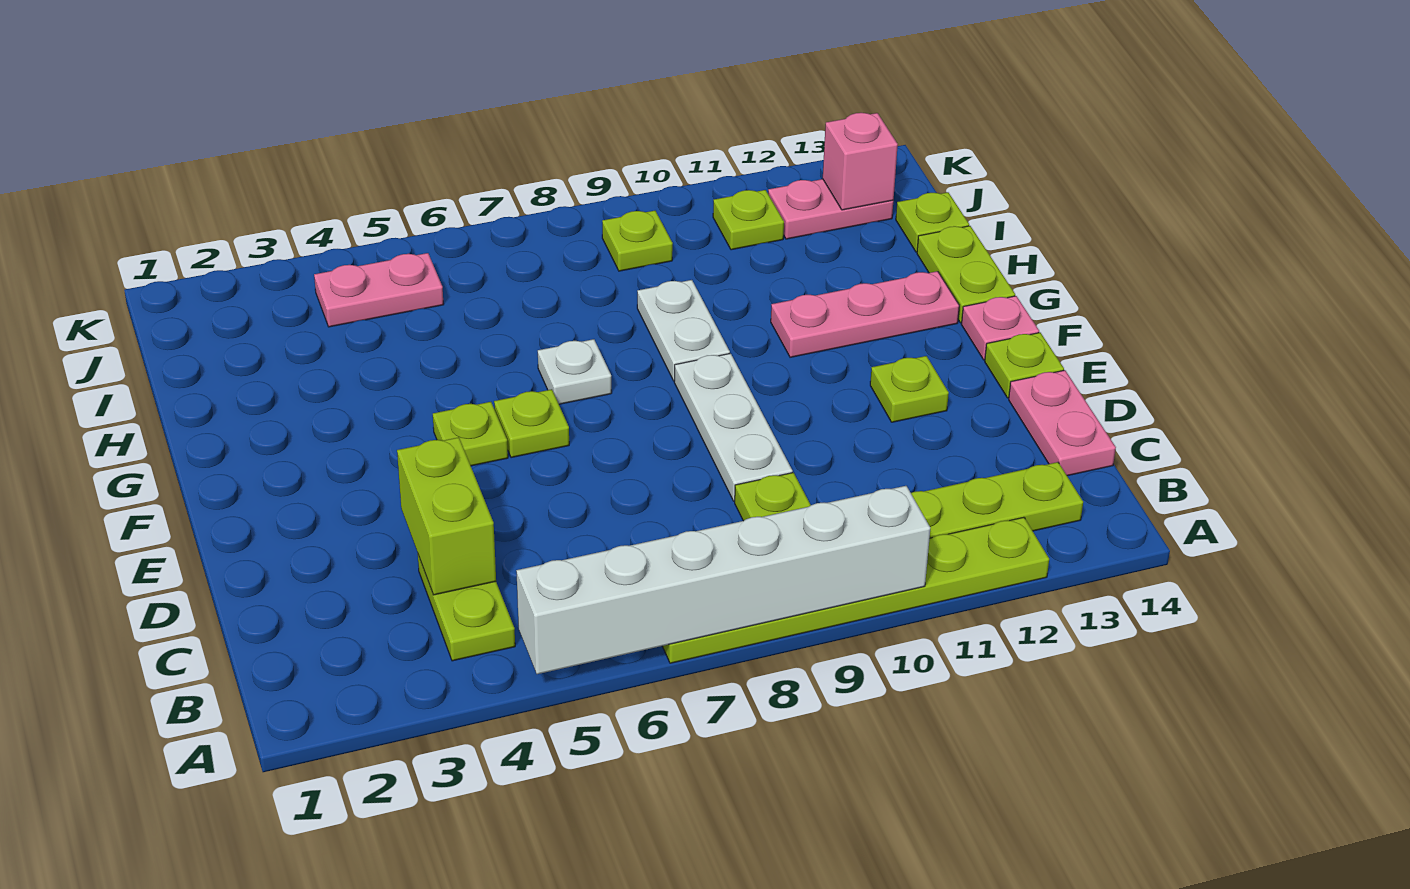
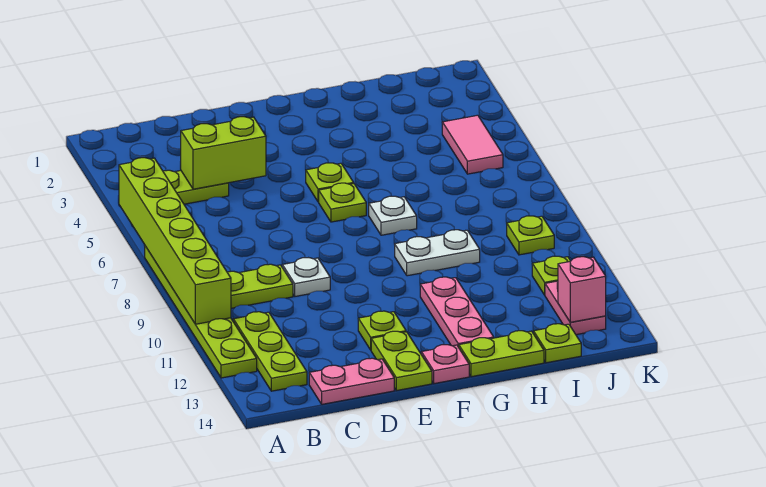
white brick A5:A10 level 2 -> lime brick A5:A10 level 2
white plate D9:F9 level 1 -> white plate D9 level 1
lime plate E14 level 1 -> lime plate E13:E14 level 1
pink plate J4:J5 level 1 -> pink tile J4:J5 level 1

